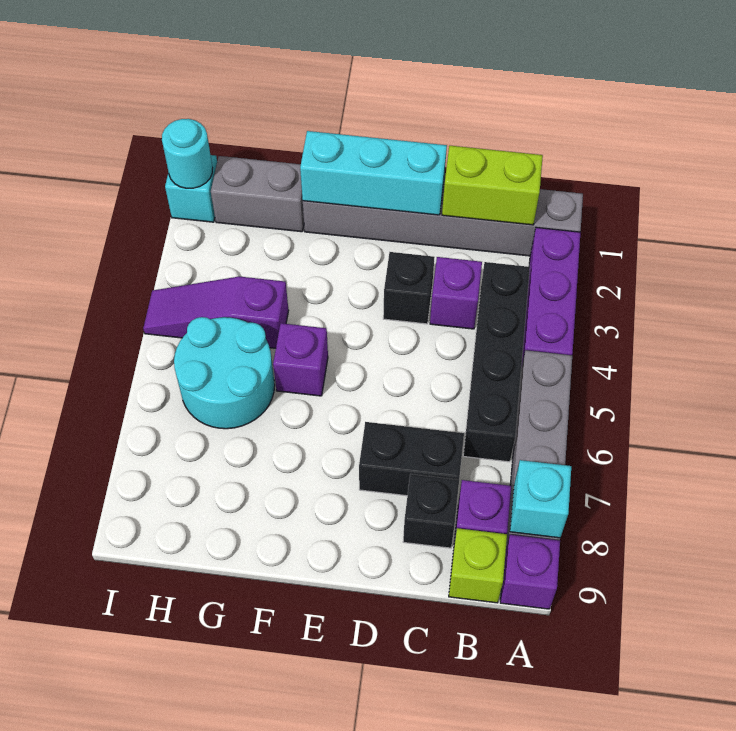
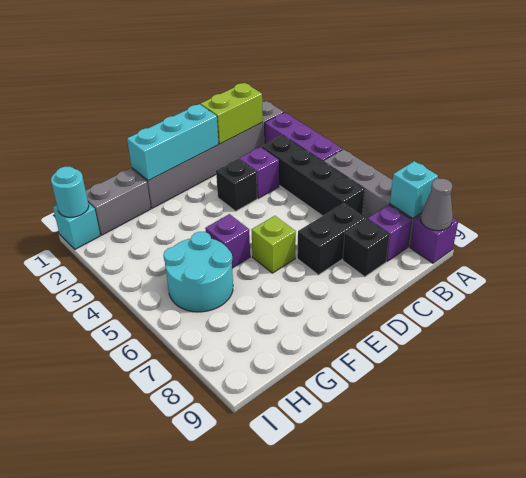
none -> grey cone A9 level 2
lime brick B9 level 1 -> lime brick E6 level 1
purple slope G4:I4 level 1 top G -> none

